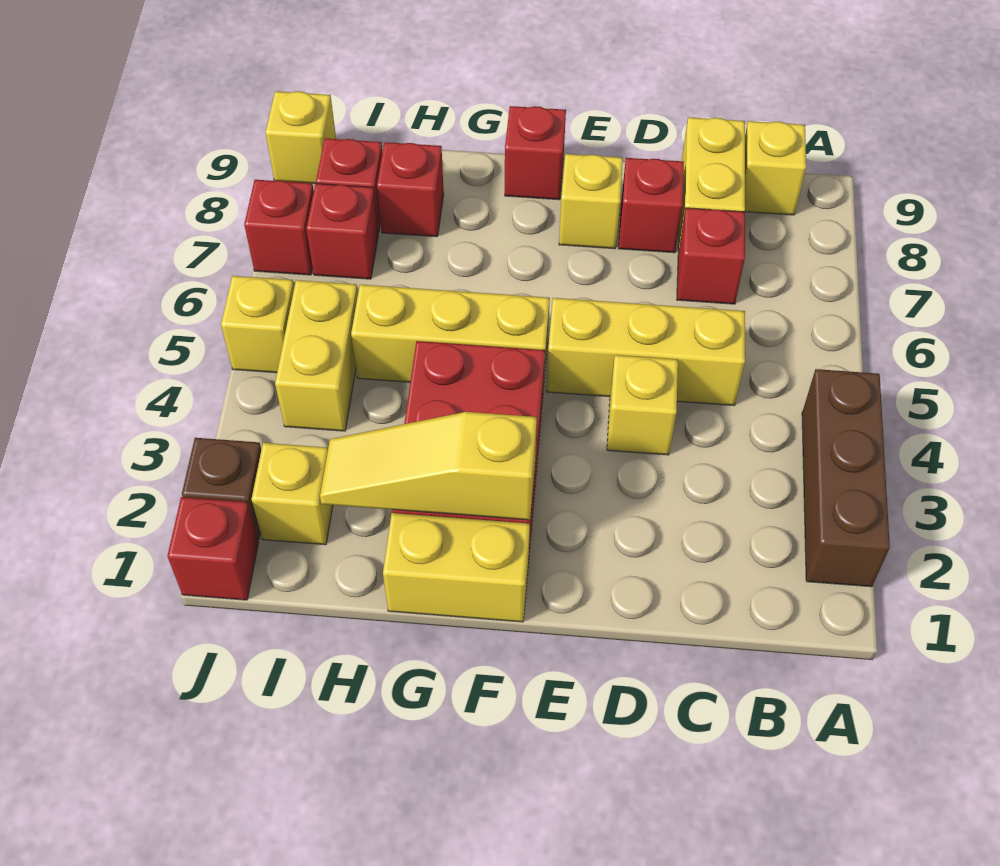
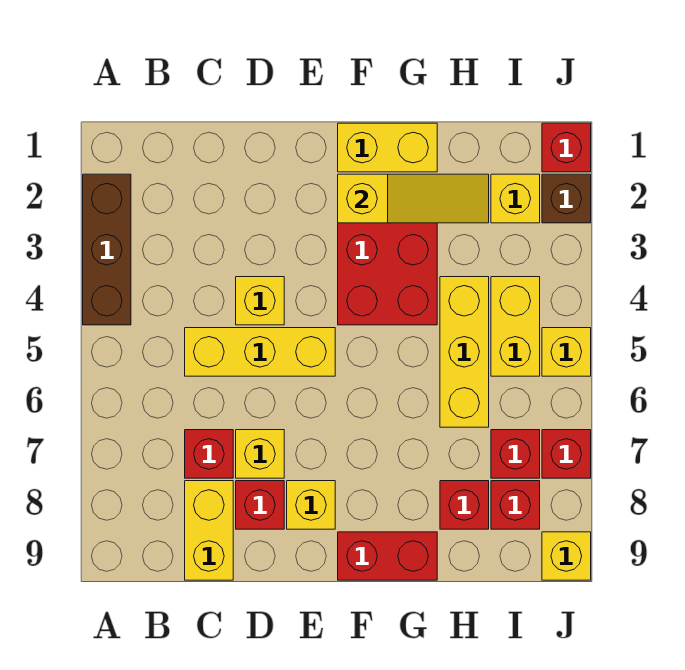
yellow brick B9 level 1 -> yellow brick D7 level 1
yellow brick F5:H5 level 1 -> yellow brick H4:H6 level 1
red brick F9 level 1 -> red brick F9:G9 level 1

